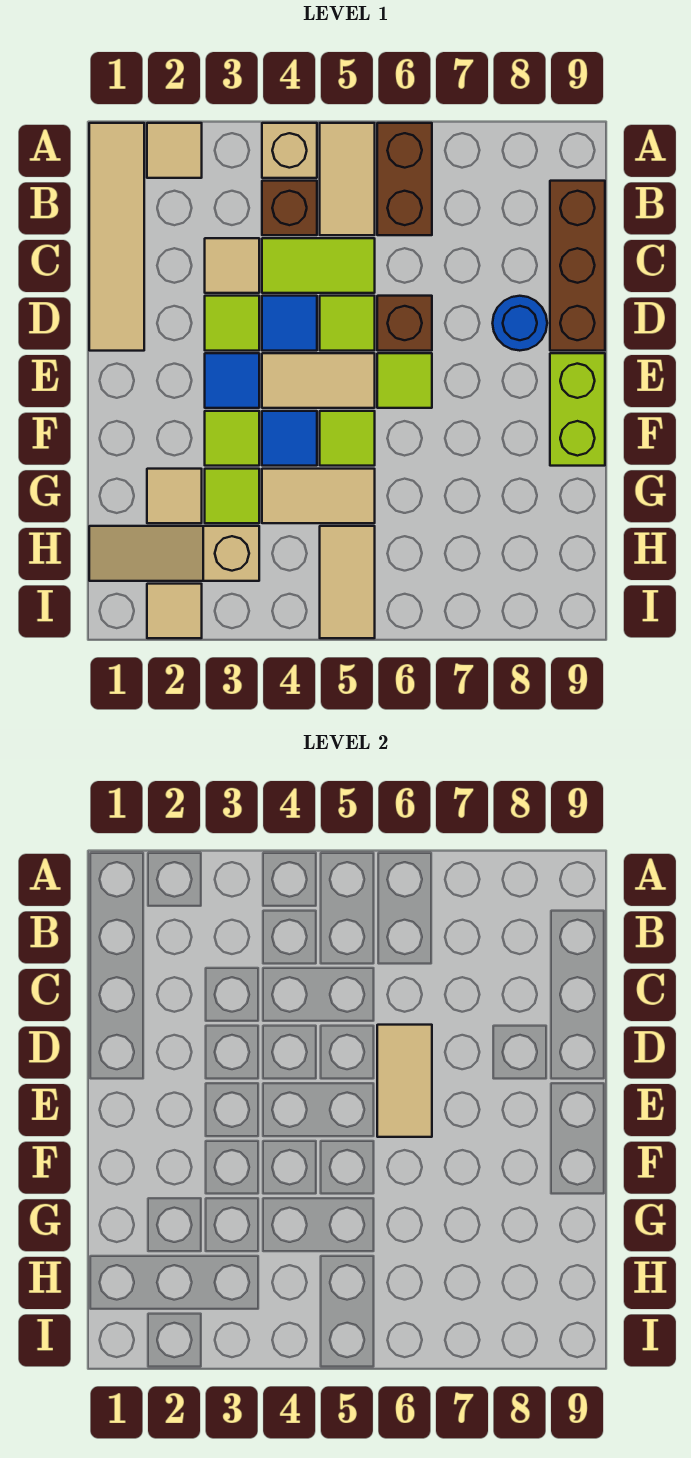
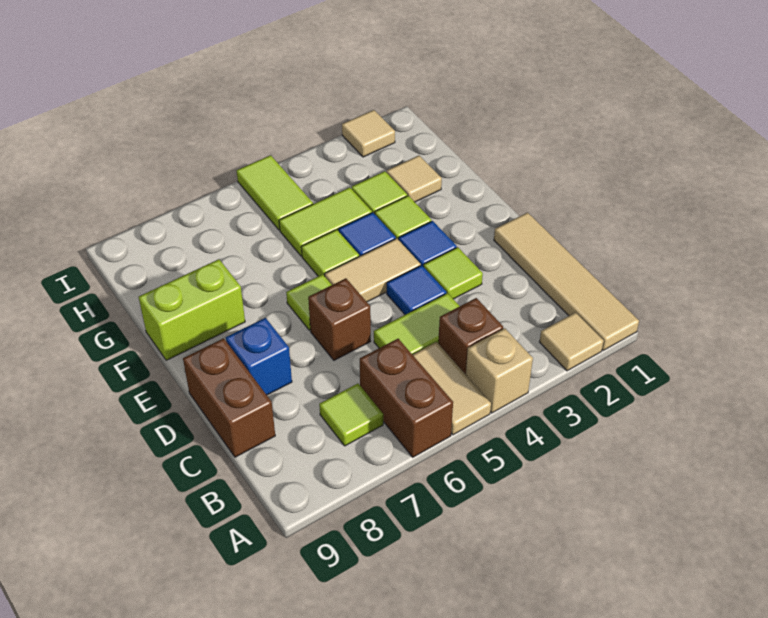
brown brick B9:D9 level 1 -> brown brick C9:D9 level 1
tan tile C3 level 1 -> none
lime tile D5 level 1 -> lime tile B7 level 1
tan tile D6:E6 level 2 -> none
blue round brick D8 level 1 -> blue brick D8 level 1
lime brick E9:F9 level 1 -> lime brick F8:F9 level 1
tan tile G4:G5 level 1 -> lime tile G4:G5 level 1
tan slope H1:H3 level 1 top 3 -> none
tan tile H5:I5 level 1 -> lime tile H5:I5 level 1

